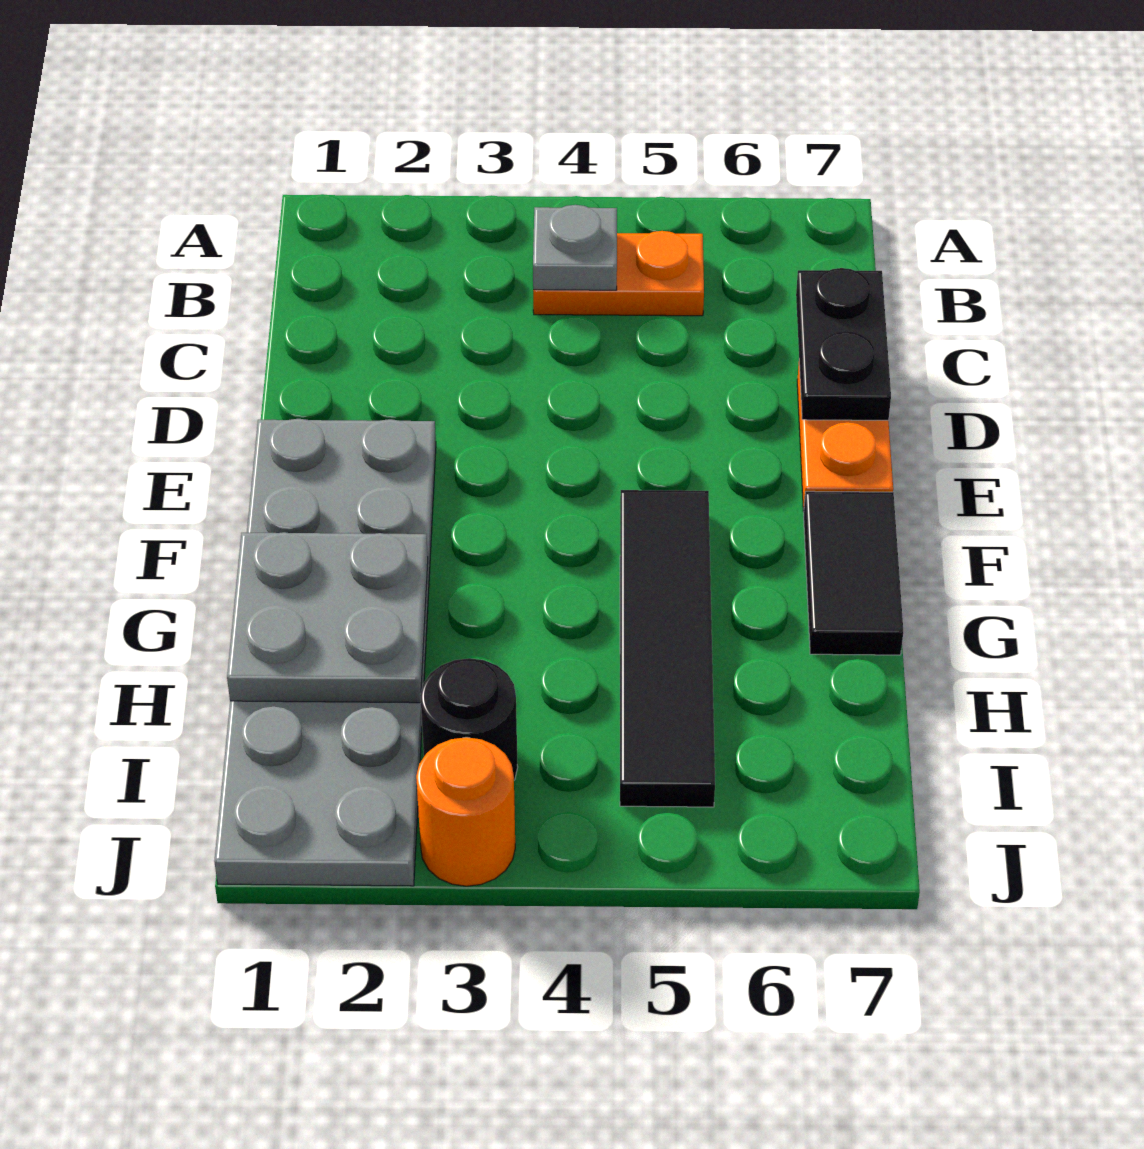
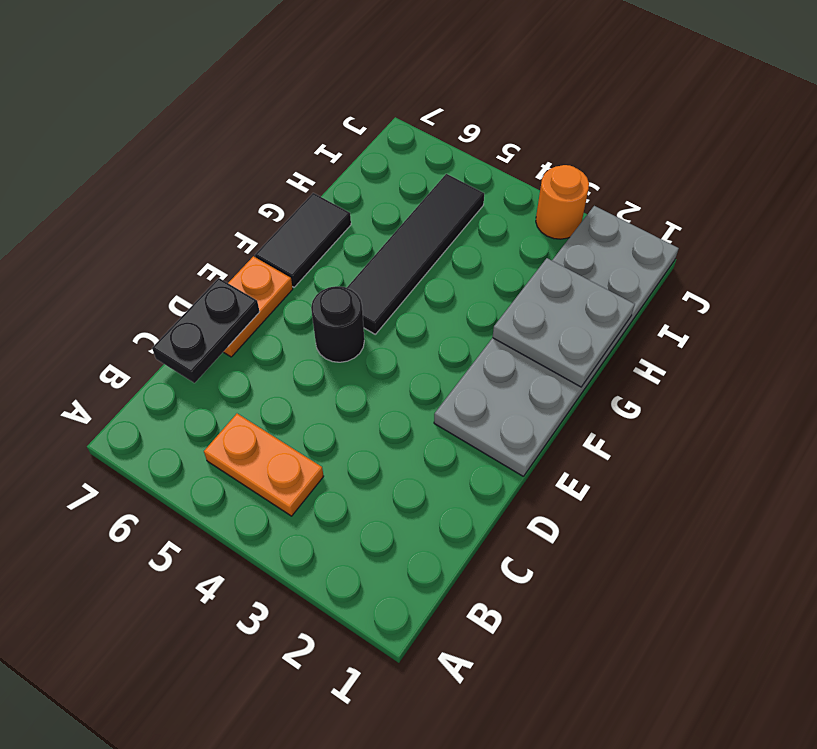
grey plate B4 level 2 -> none
black round brick I3 level 1 -> black round brick E5 level 1

